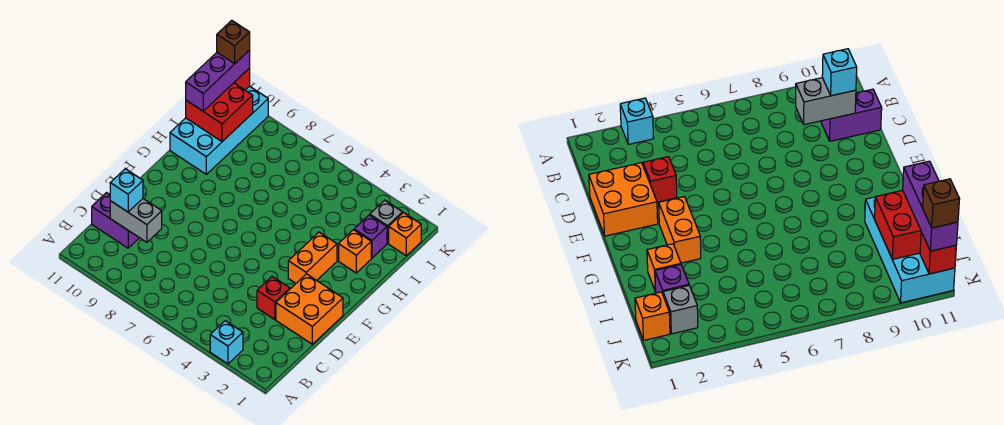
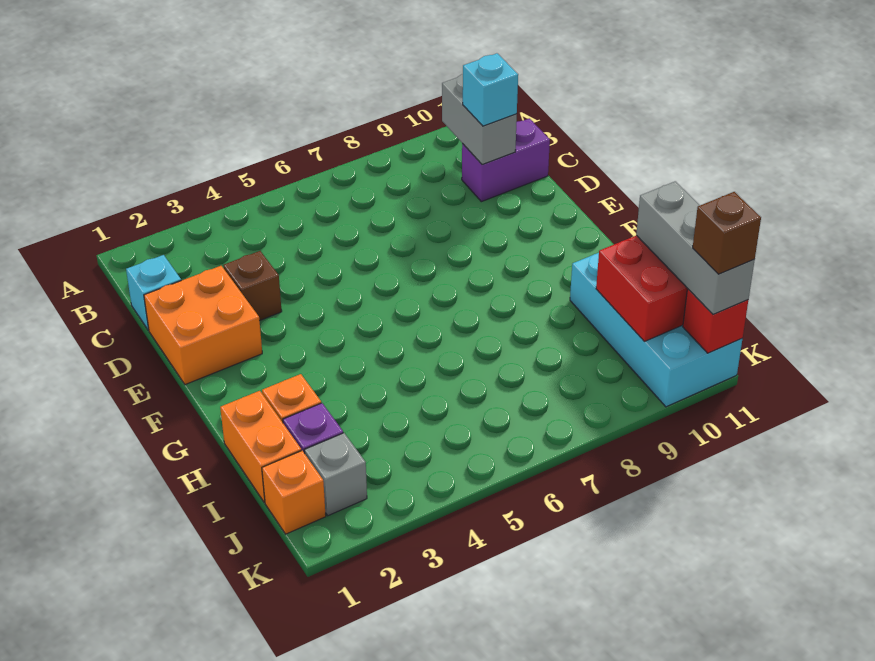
cyan brick A3 level 1 -> cyan brick C1 level 1
grey brick C9:C10 level 2 -> grey brick B10:C10 level 2
red brick D3 level 1 -> brown brick D3 level 1
orange brick F3:G3 level 1 -> orange brick H1:I1 level 1
purple brick I11:K11 level 3 -> grey brick I11:K11 level 3

